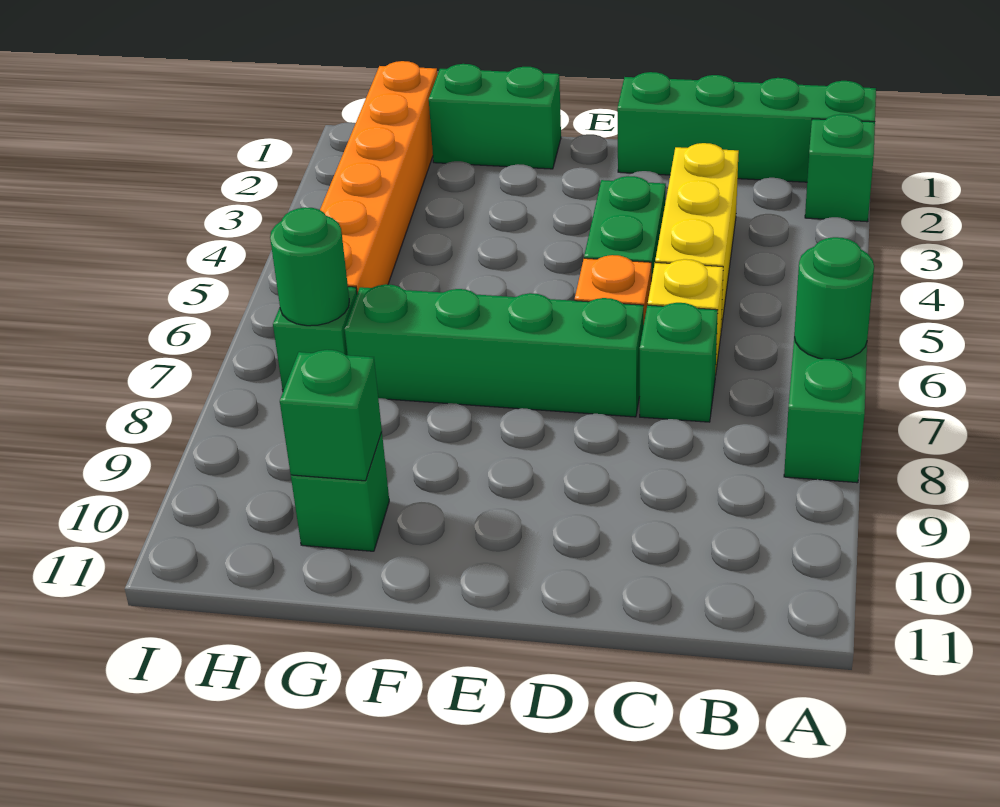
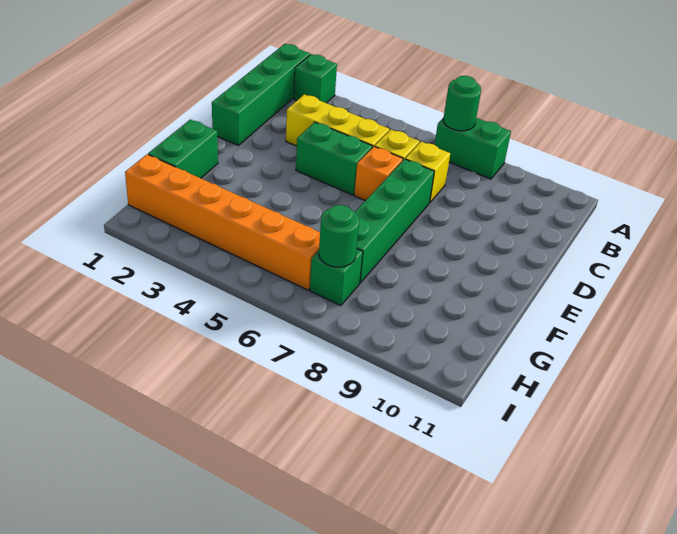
green brick C7 level 1 -> yellow brick C7 level 1
green brick G10 level 1 -> none
green brick G10 level 2 -> none

